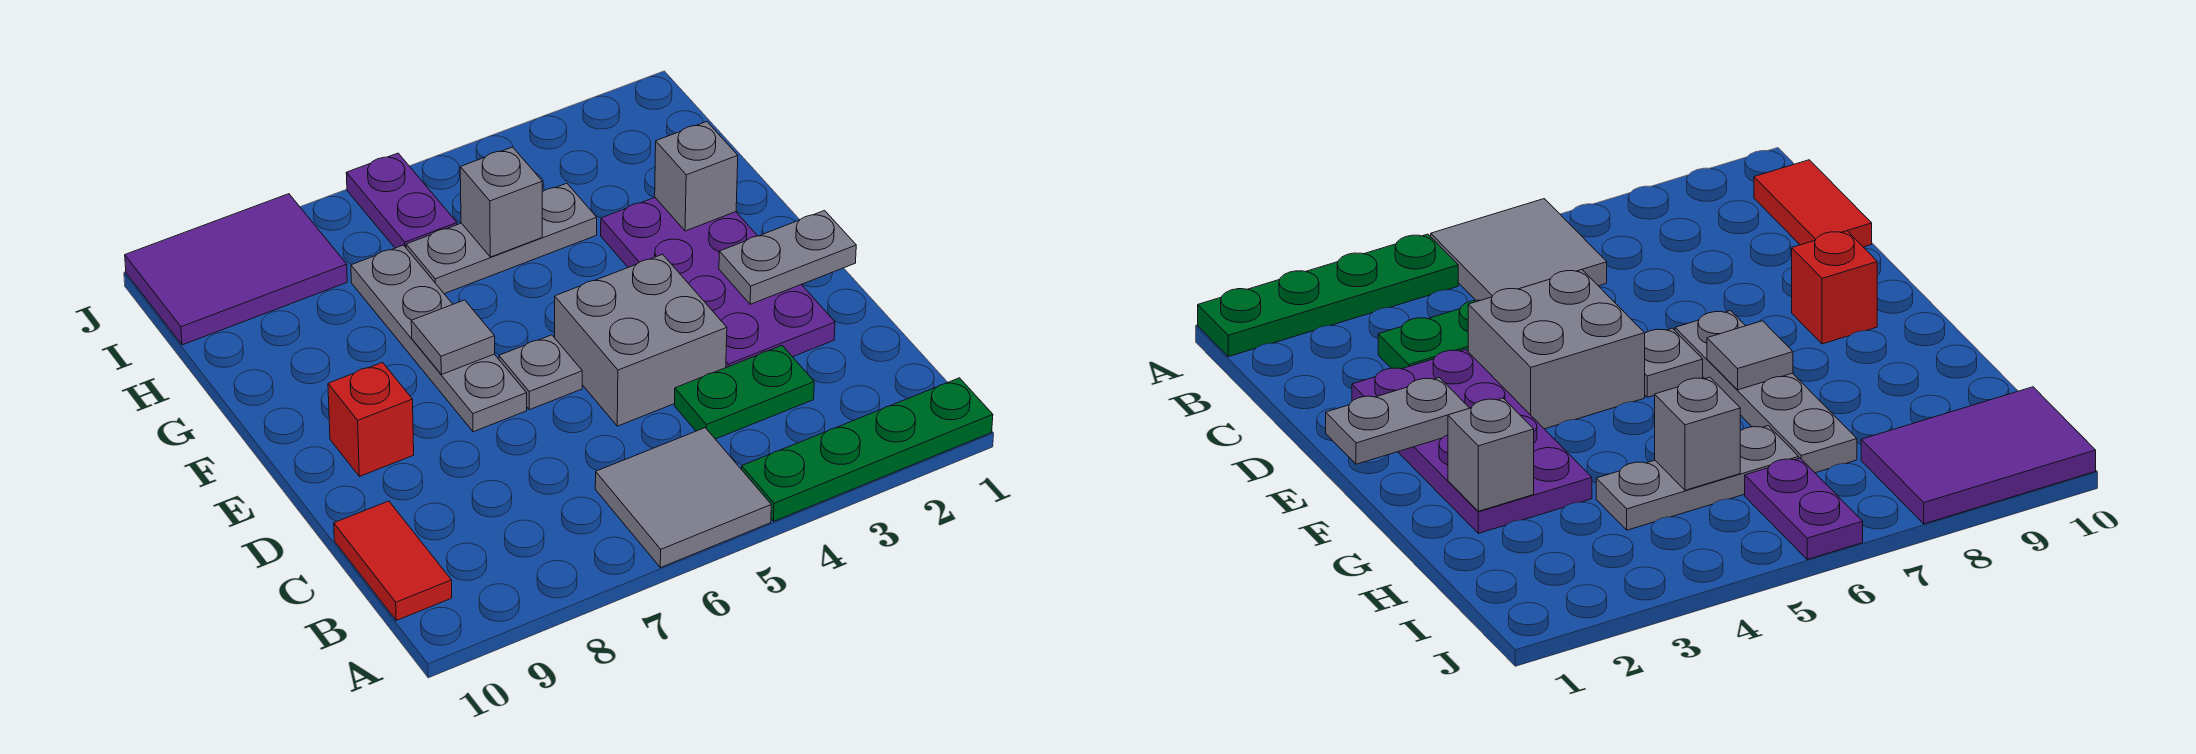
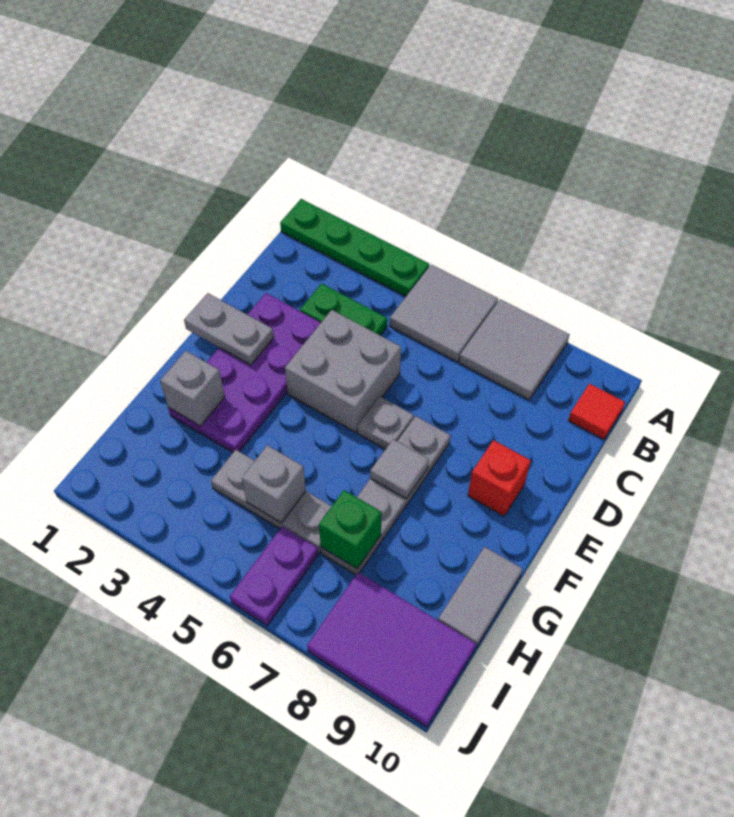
none -> grey tile A7:B8 level 1
red tile B10:C10 level 1 -> red tile B10 level 1
none -> grey tile G10:H10 level 1
none -> green brick H7 level 2

